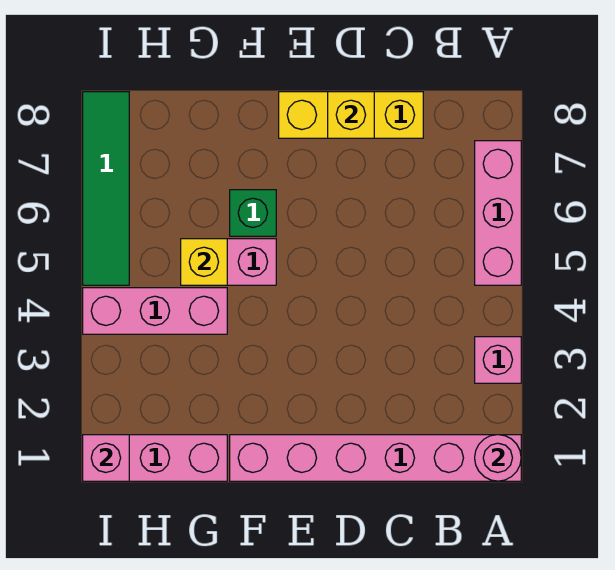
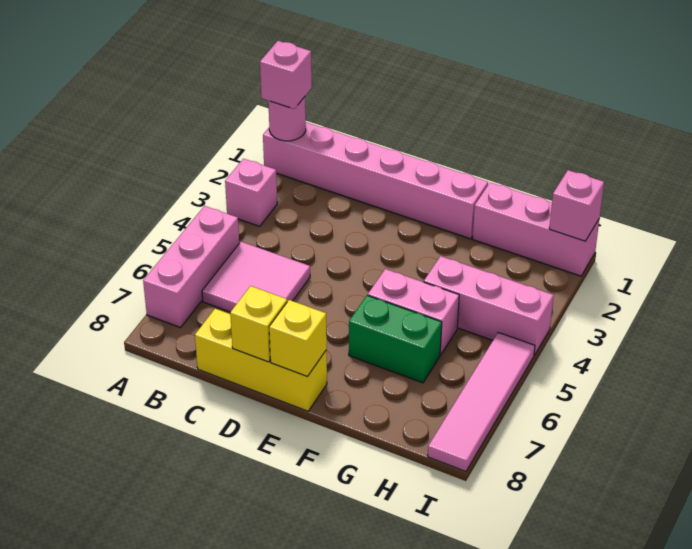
none -> pink brick A1 level 3
none -> pink tile B5:C6 level 1
green brick F6 level 1 -> green brick F6:G6 level 1
yellow brick G5 level 2 -> yellow brick E8 level 2
green tile I5:I8 level 1 -> pink tile I5:I8 level 1

